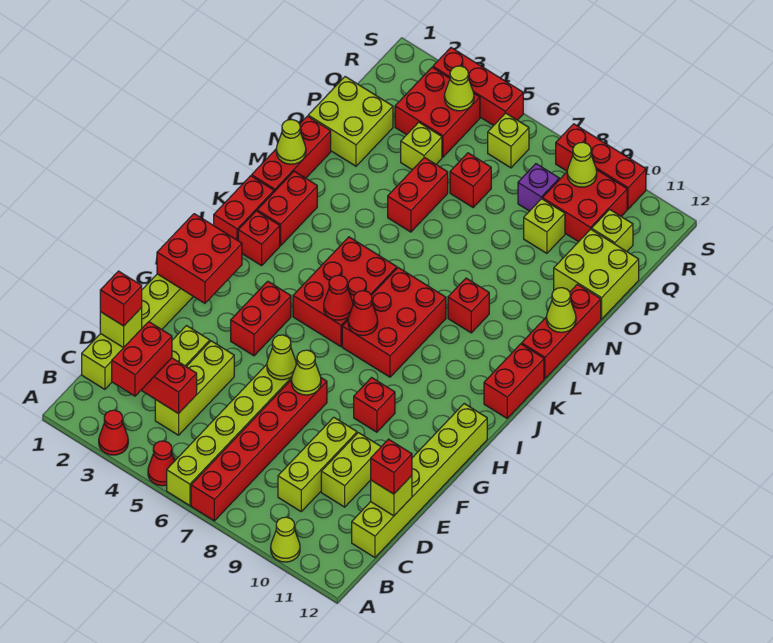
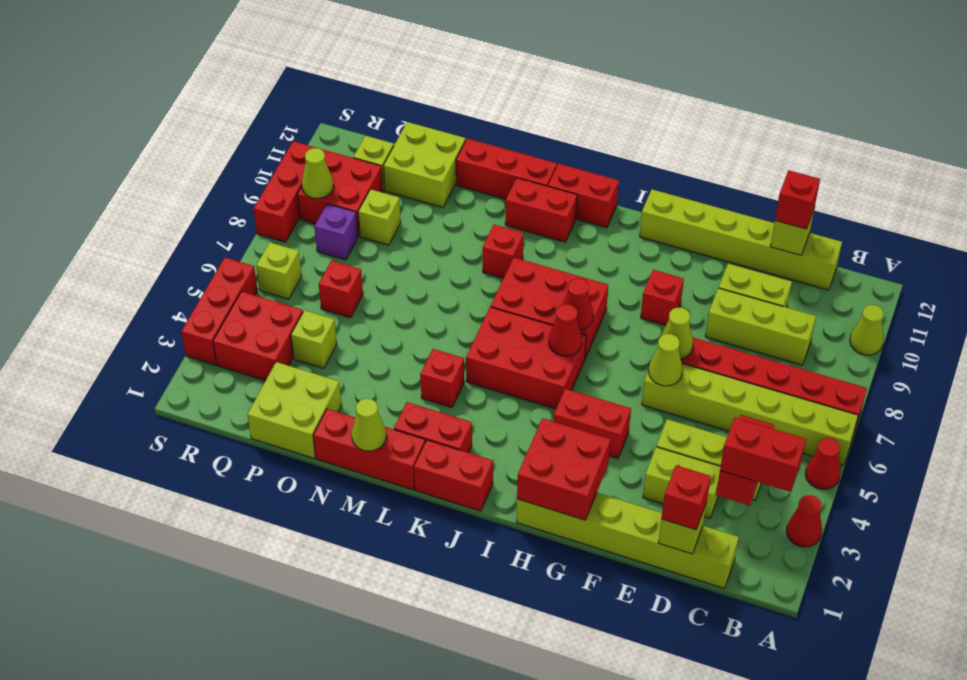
red brick J2 level 1 -> red brick L4 level 1
lime cone M12 level 2 -> none
red brick N5:O5 level 1 -> red brick K11:L11 level 1
lime cone R4 level 2 -> none

